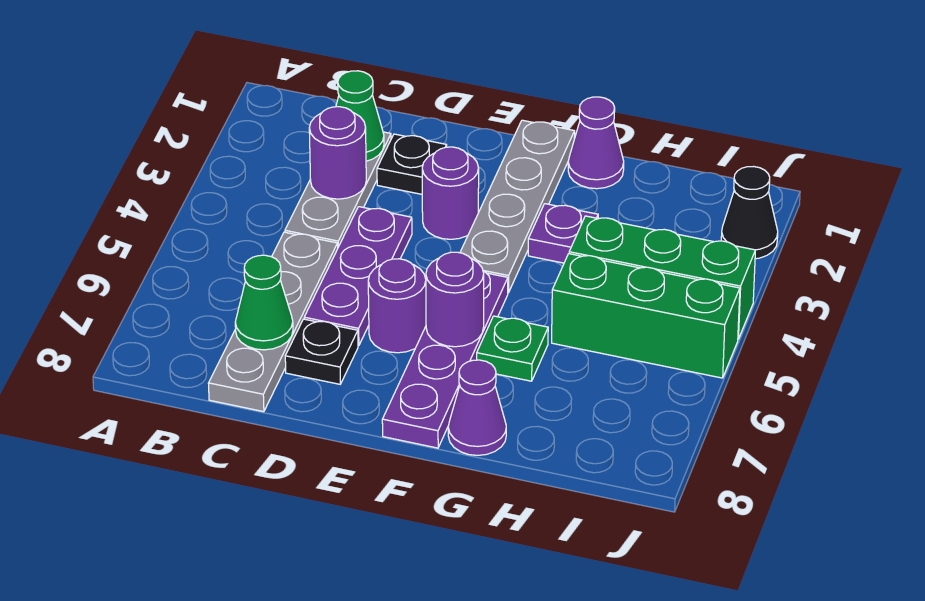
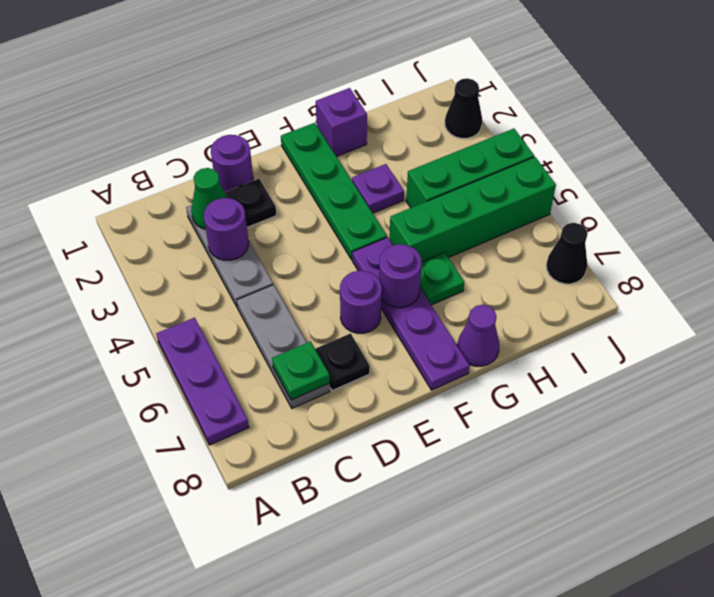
grey plate C5:C8 level 1 -> grey plate C5:C7 level 1
green cone C7 level 2 -> green plate C7 level 2
purple plate D4:D6 level 1 -> purple plate A5:A7 level 1
purple round brick E3 level 1 -> purple round brick D1 level 1
grey plate F1:F4 level 1 -> green plate F1:F4 level 1
purple cone G1 level 1 -> purple brick G1 level 1
green brick H5:J5 level 1 -> green brick G5:J5 level 1
none -> black cone J7 level 1

